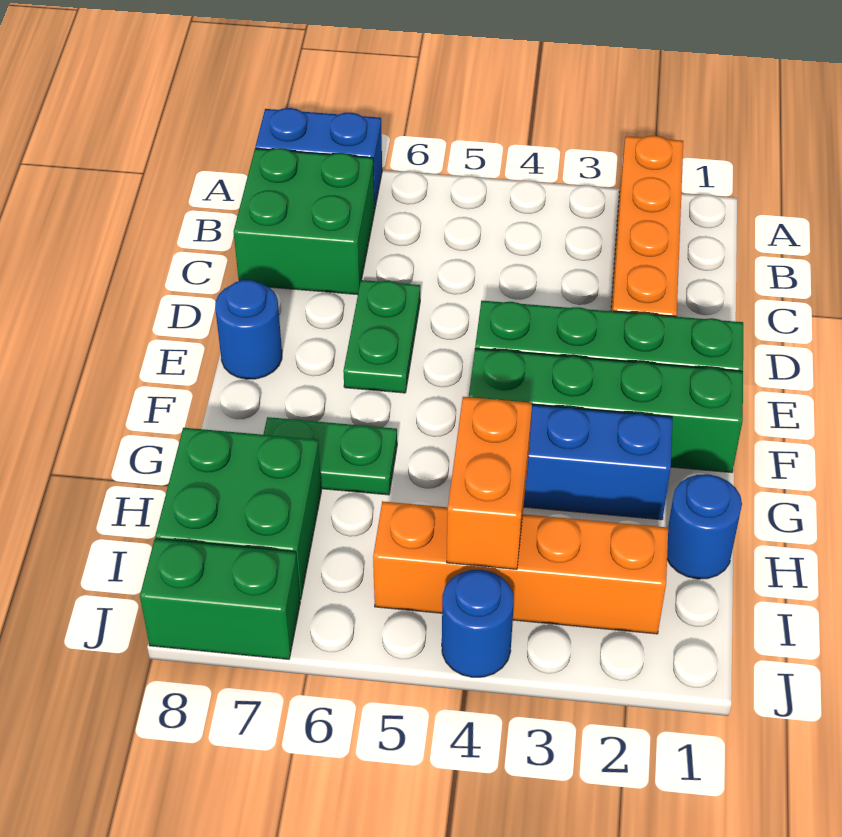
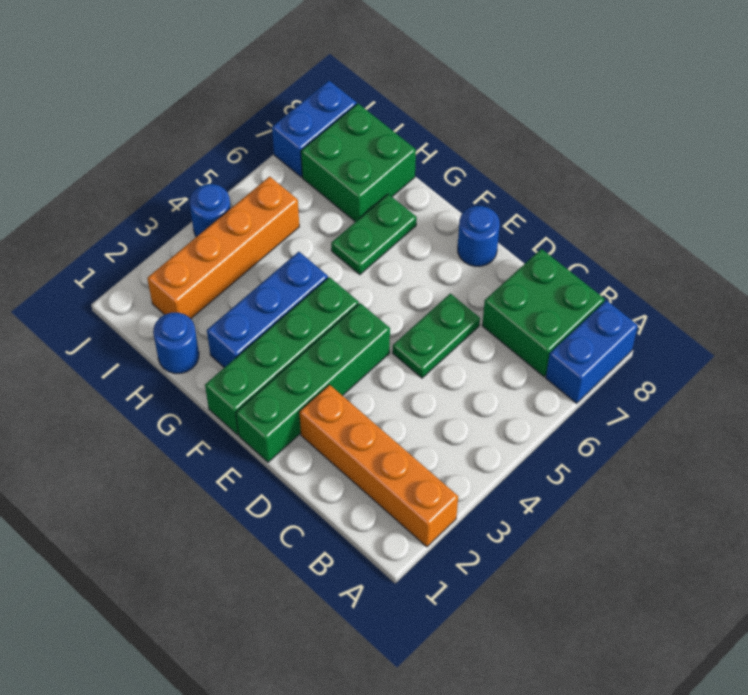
green plate D6:E6 level 1 -> green plate D5:D6 level 1
orange brick H4:I4 level 2 -> none
green brick J7:J8 level 1 -> blue brick J7:J8 level 1

